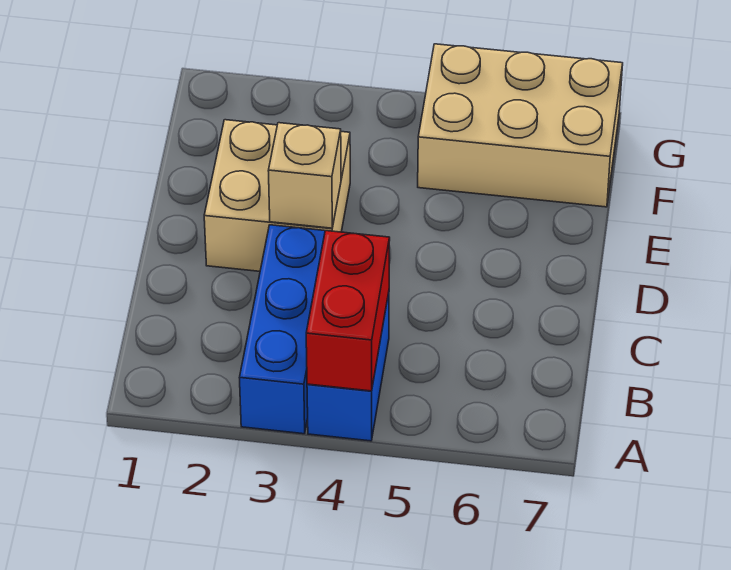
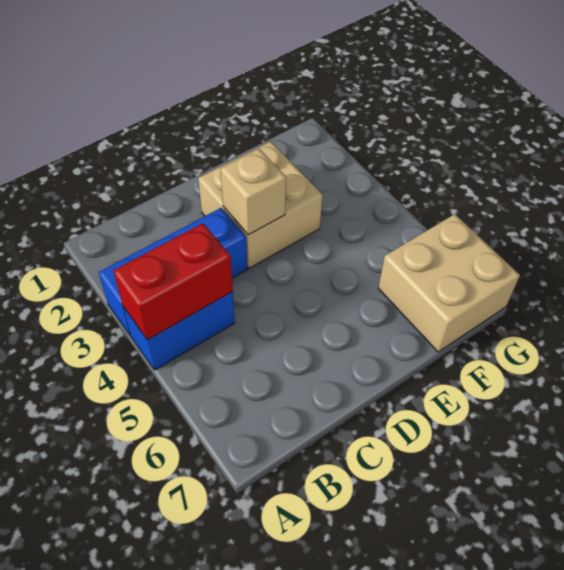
tan brick F5:G7 level 1 -> tan brick F6:G7 level 1

